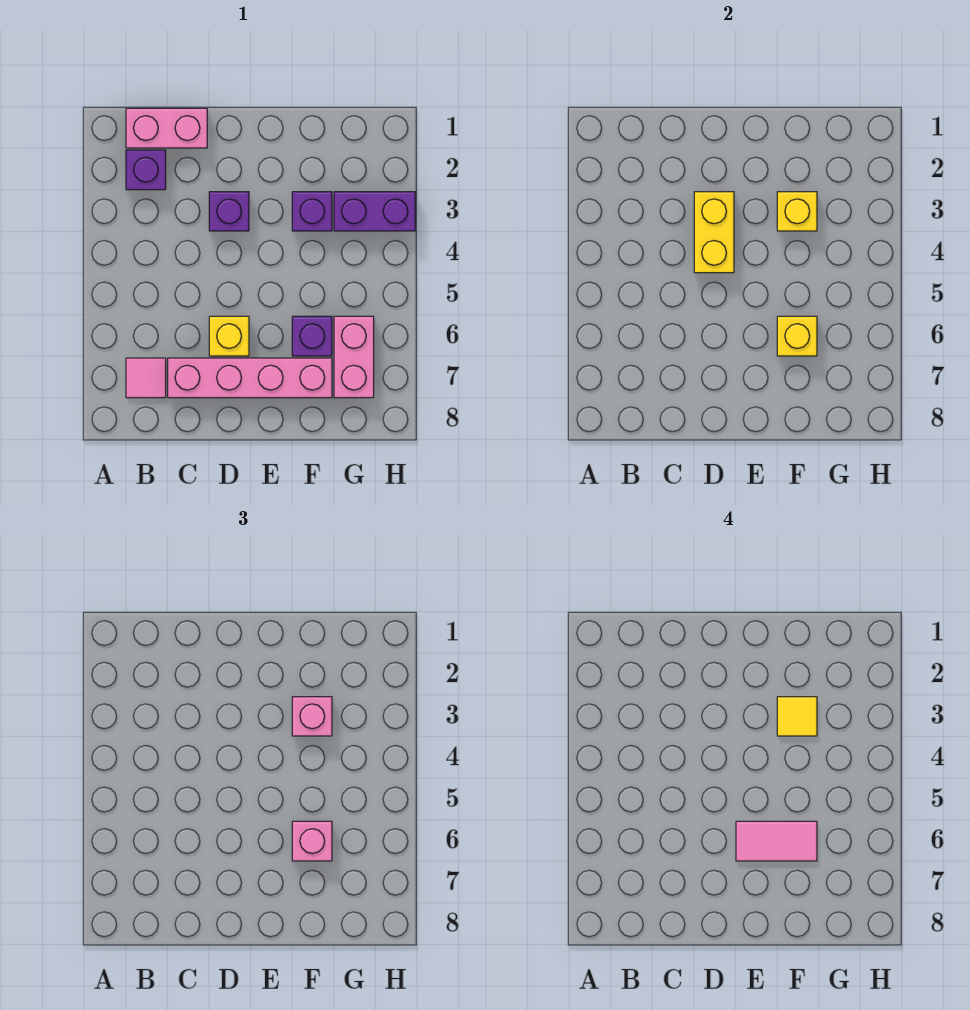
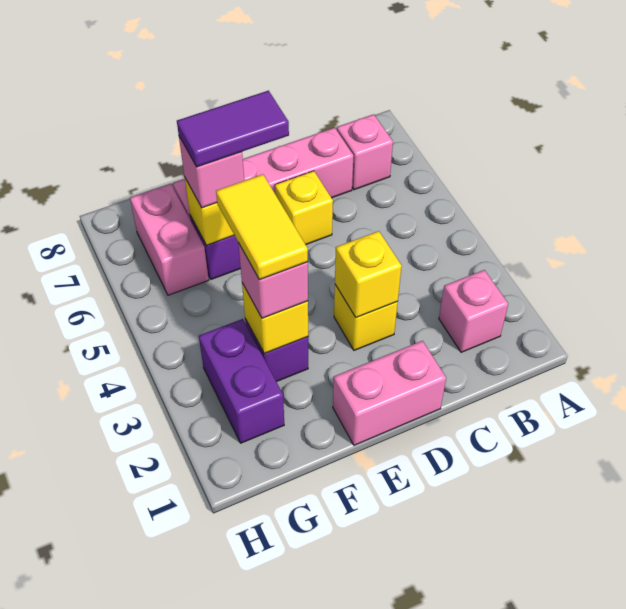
pink brick B1:C1 level 1 -> pink brick D1:E1 level 1
purple brick B2 level 1 -> pink brick B2 level 1
pink tile B7 level 1 -> pink brick B7 level 1
purple brick D3 level 1 -> yellow brick D3 level 1
yellow brick D3:D4 level 2 -> yellow brick D3 level 2
pink tile E6:F6 level 4 -> purple tile E6:F6 level 4
yellow tile F3 level 4 -> yellow tile F3:F4 level 4
purple brick G3:H3 level 1 -> purple brick G2:G3 level 1

